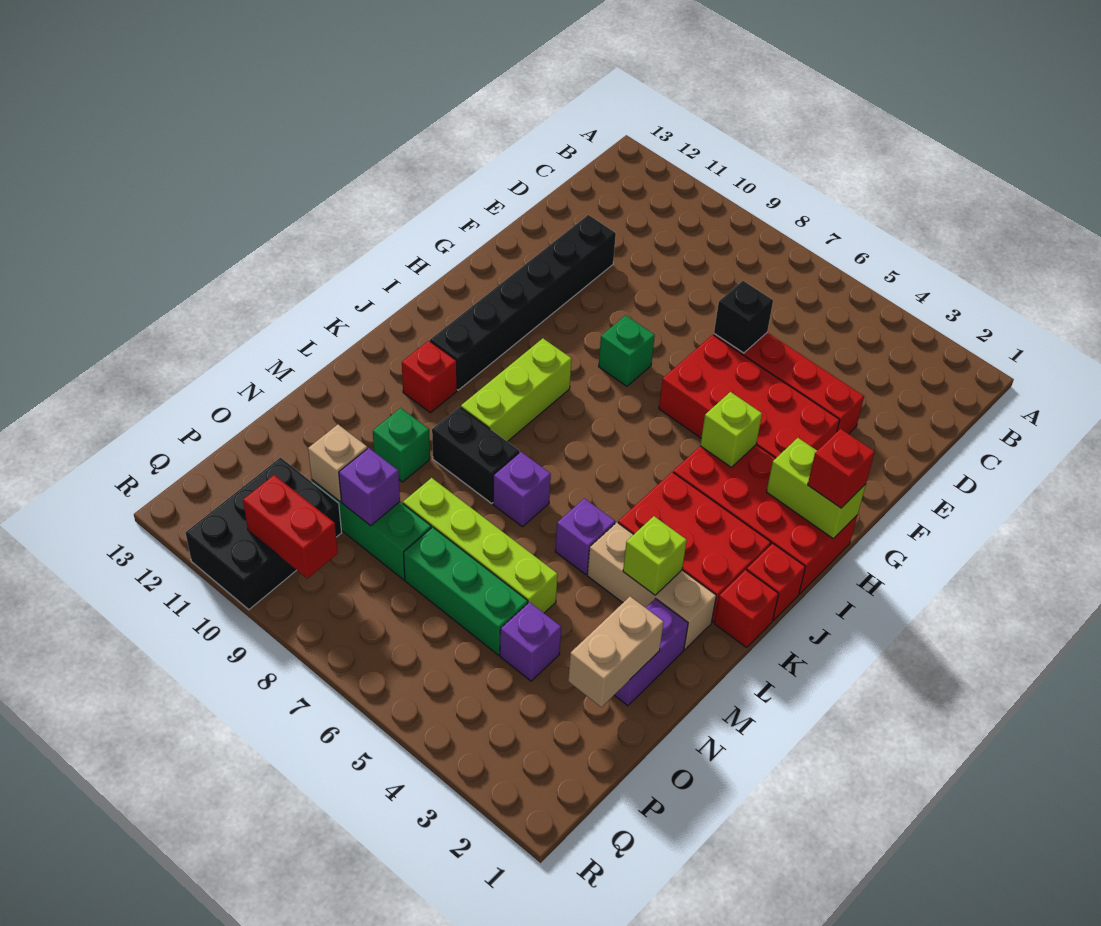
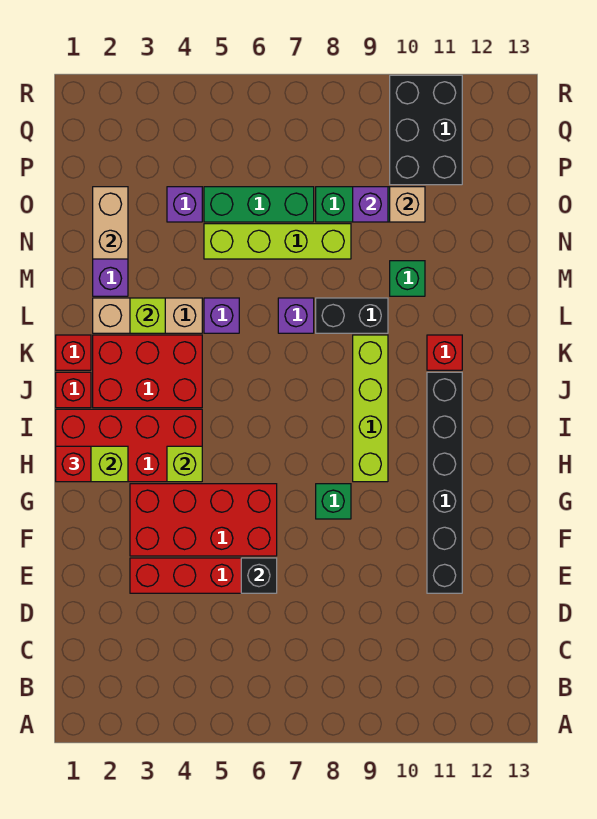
lime brick I9:K9 level 1 -> lime brick H9:K9 level 1
red brick Q9:Q10 level 2 -> none

